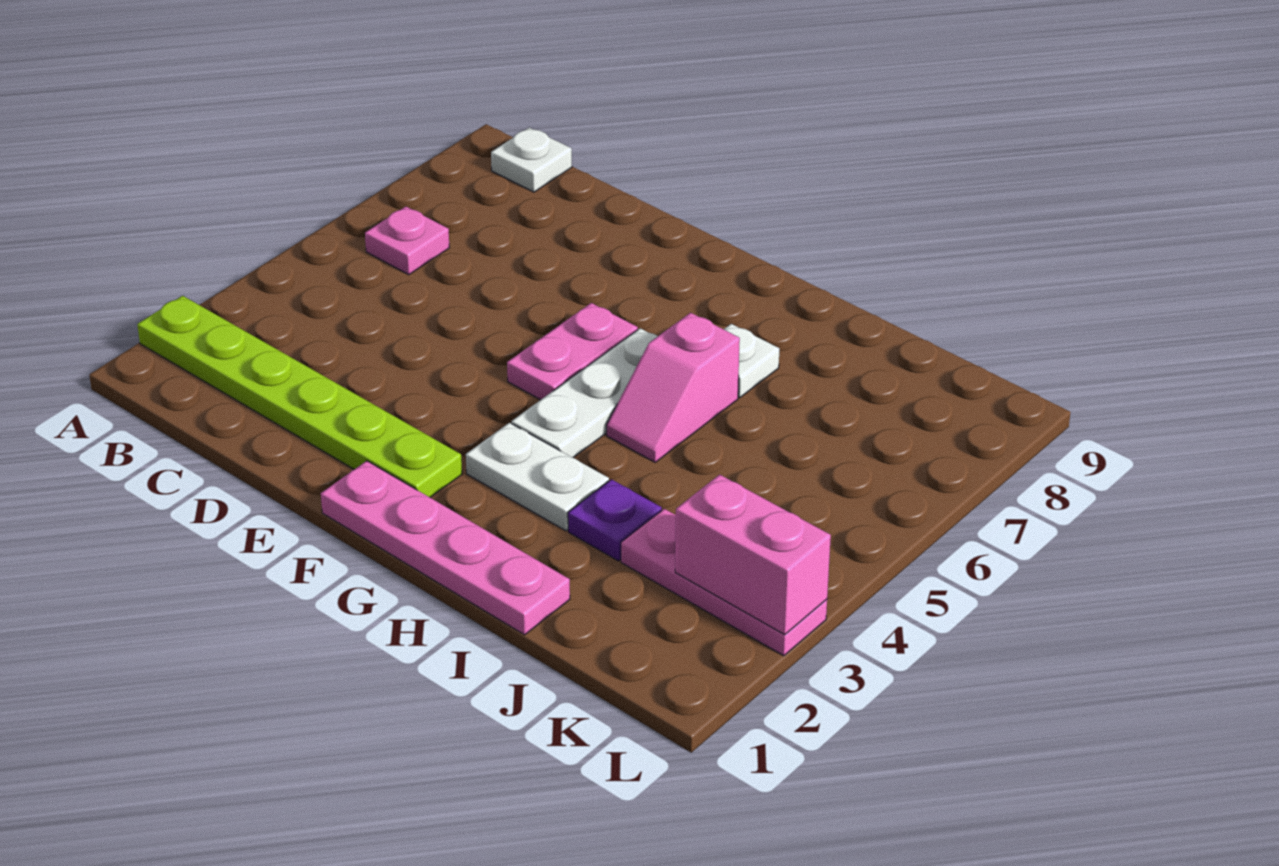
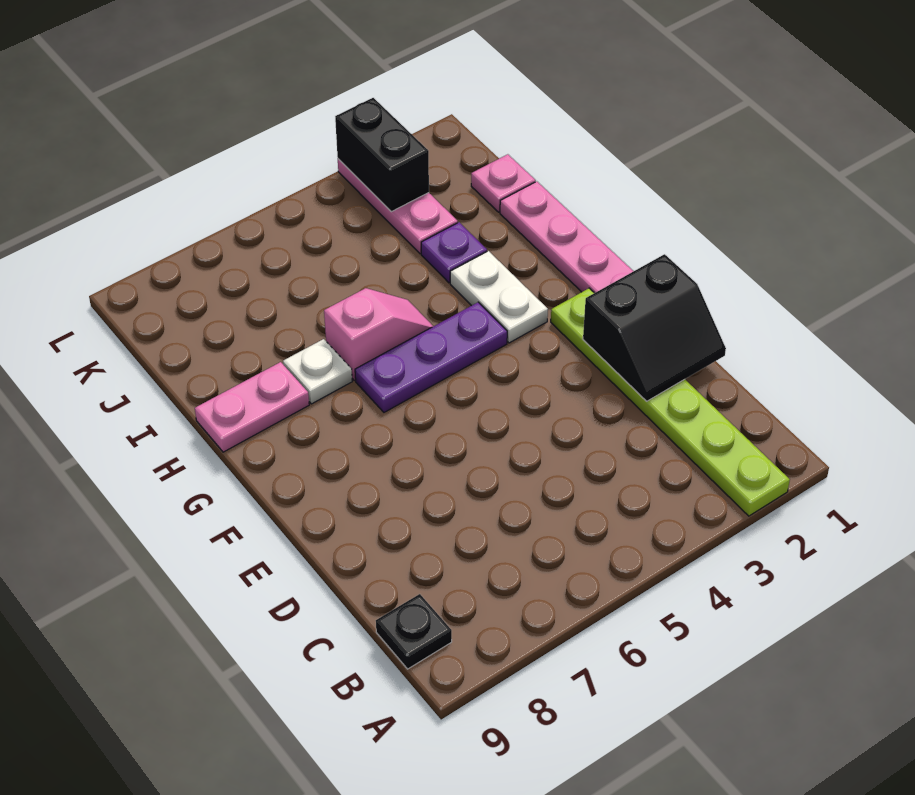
pink plate B6 level 1 -> pink plate J1 level 1
white plate B9 level 1 -> black plate B9 level 1
none -> black slope D1:E2 level 2 top E
pink plate F5:F6 level 1 -> pink plate H8:H9 level 1
white plate G4:G6 level 1 -> purple plate G4:G6 level 1
pink brick K3:L3 level 2 -> black brick K3:L3 level 2

